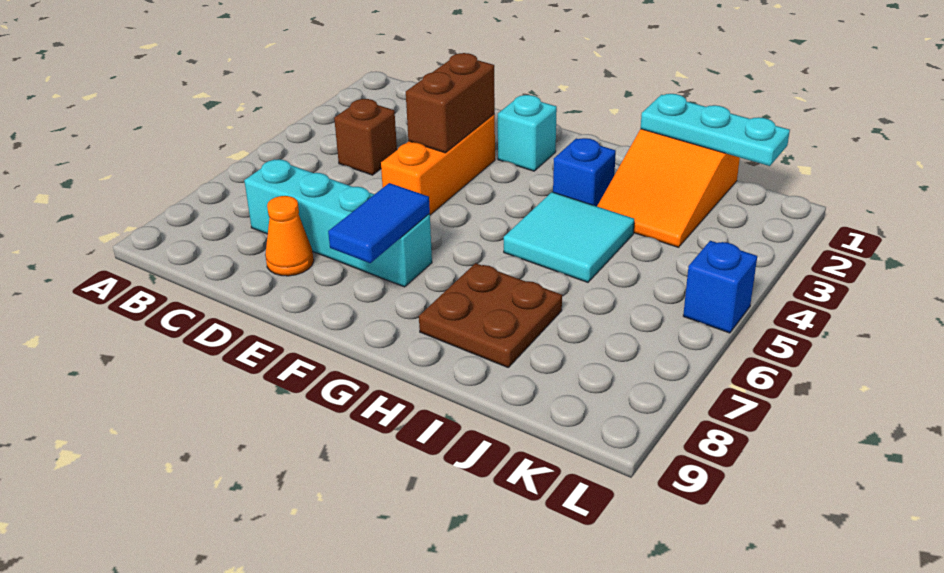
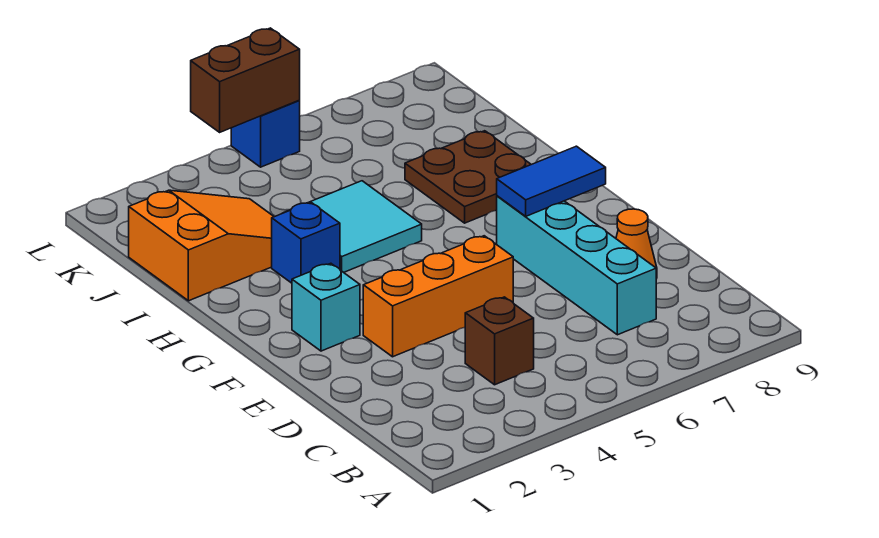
brown brick E3:E4 level 2 -> brown brick L4:L5 level 2
cyan plate I1:K1 level 2 -> none

